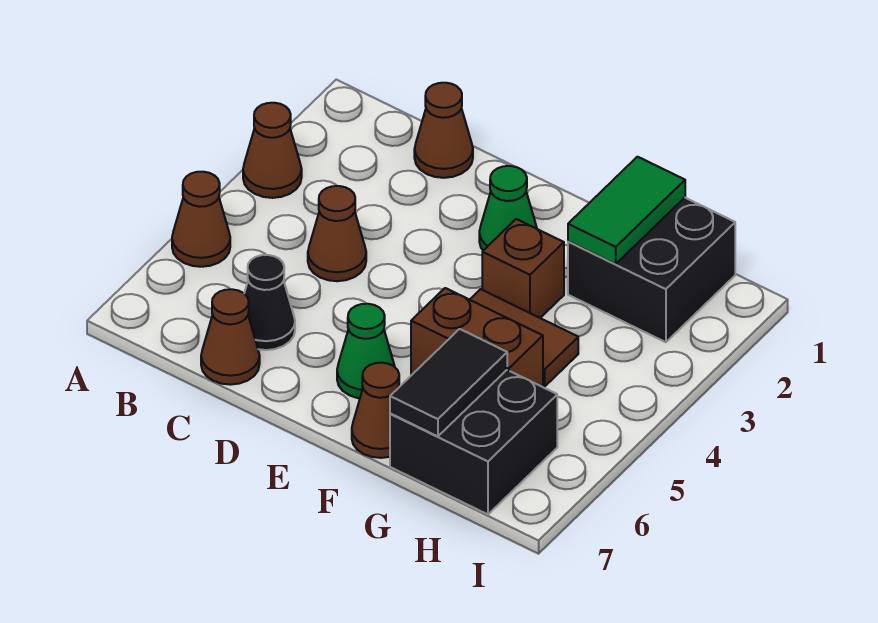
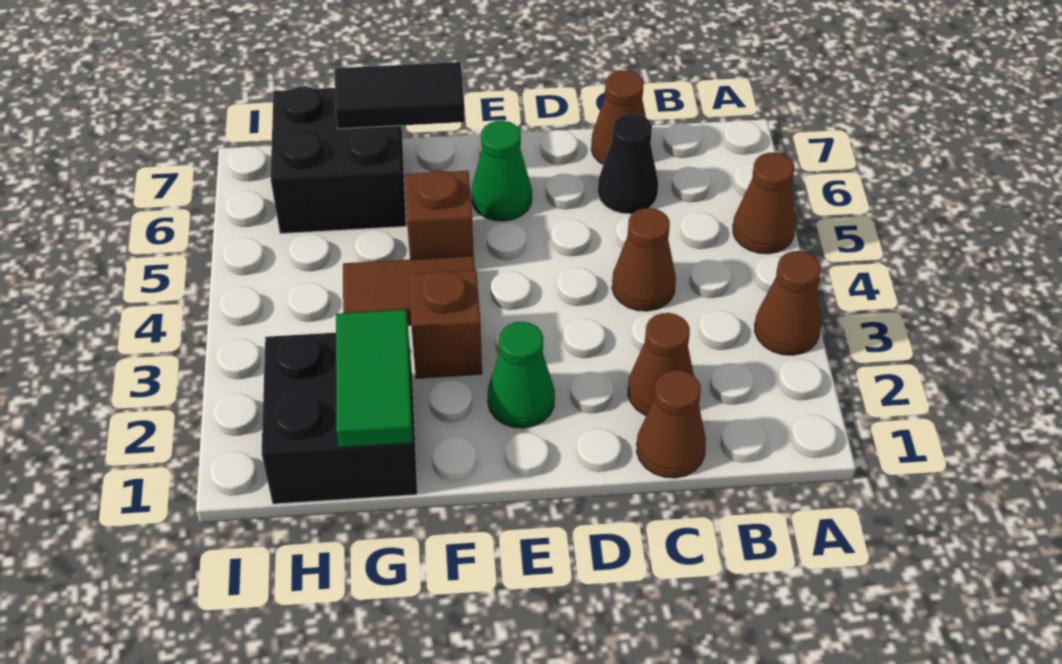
brown brick F5:G5 level 1 -> brown brick F5 level 1
brown cone F7 level 1 -> brown cone C2 level 1
black tile G6:G7 level 2 -> black tile F7:G7 level 2

